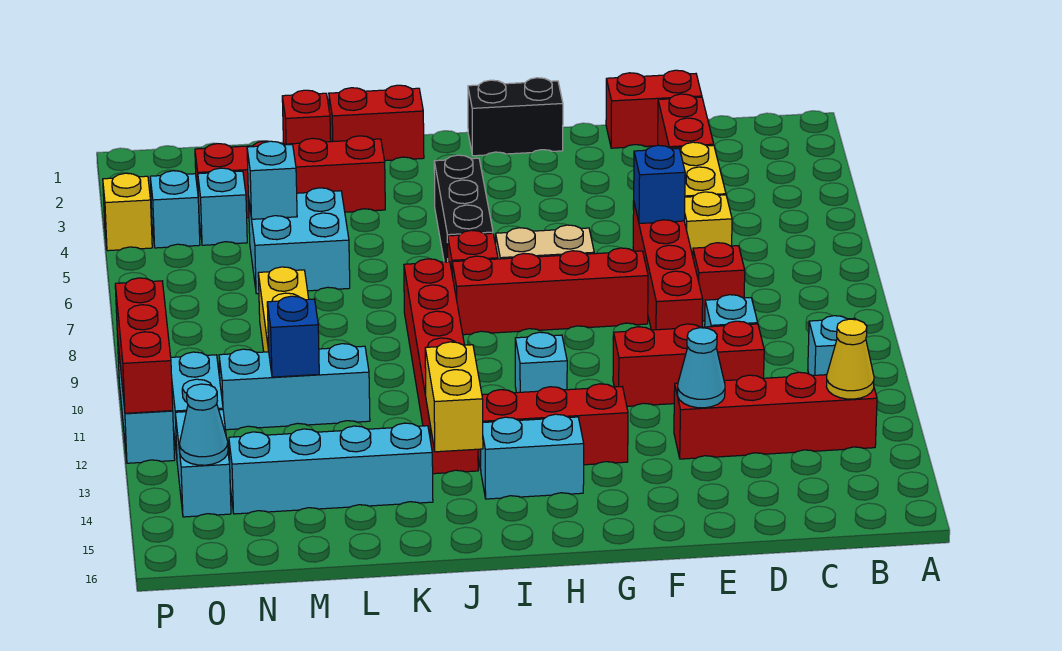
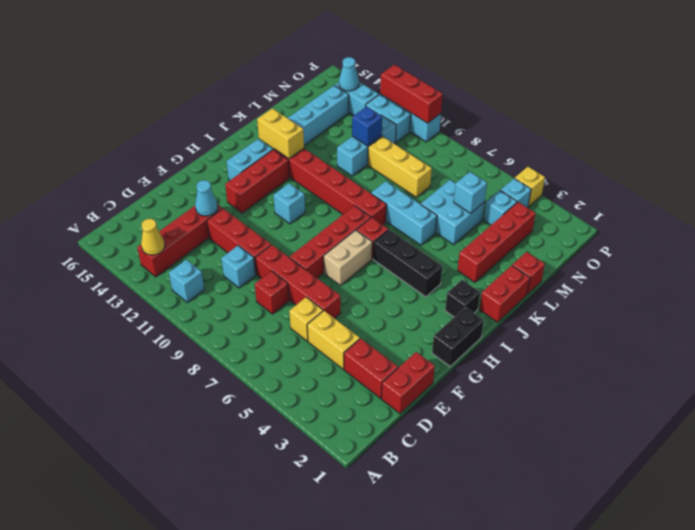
red brick D11:F11 level 1 -> red brick E10:E12 level 1
blue brick E6 level 2 -> none
none -> black brick I2 level 1
none -> cyan brick K6:K8 level 1

